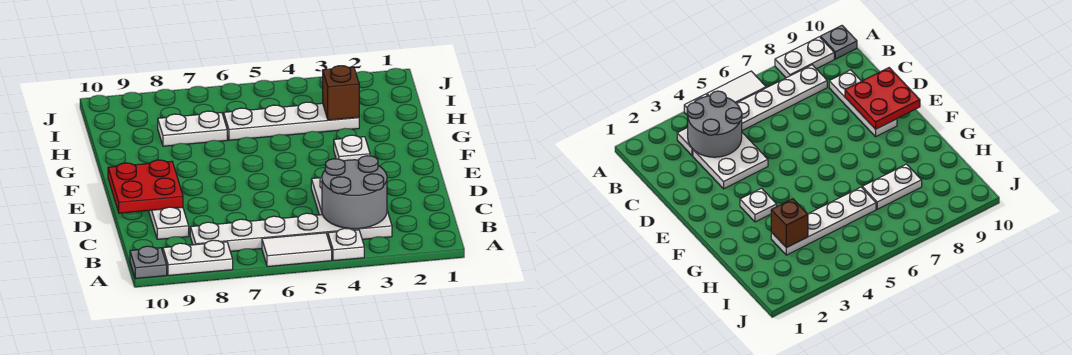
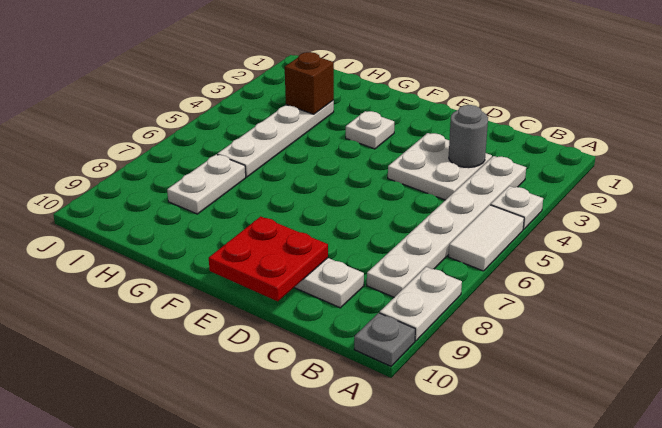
grey round brick B3:C4 level 2 -> grey round brick C3 level 2

